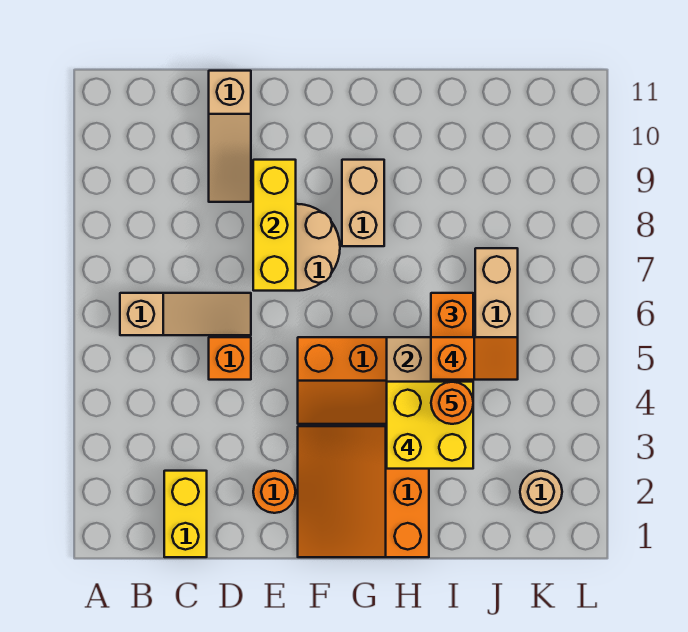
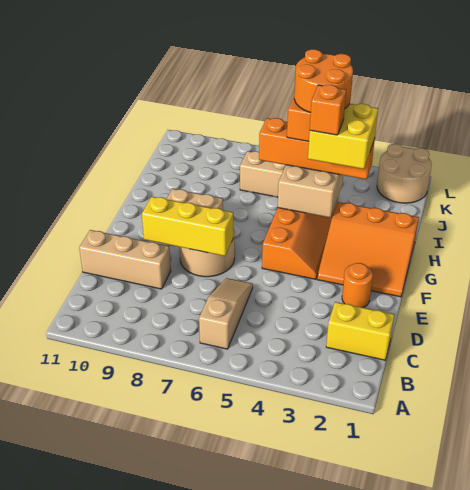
orange brick D5 level 1 -> orange brick H4 level 5
tan slope D9:D11 level 1 top 11 -> tan brick D9:D11 level 1
orange round brick I4 level 5 -> orange round brick I4:J5 level 5
tan round brick K2 level 1 -> tan round brick K1:L2 level 1

